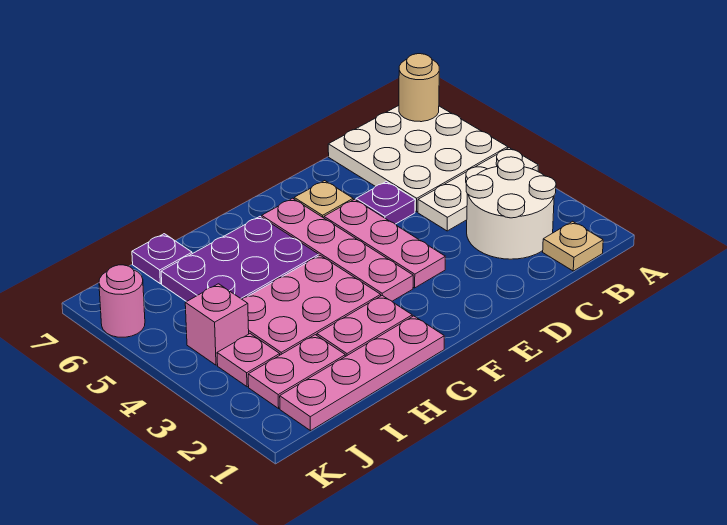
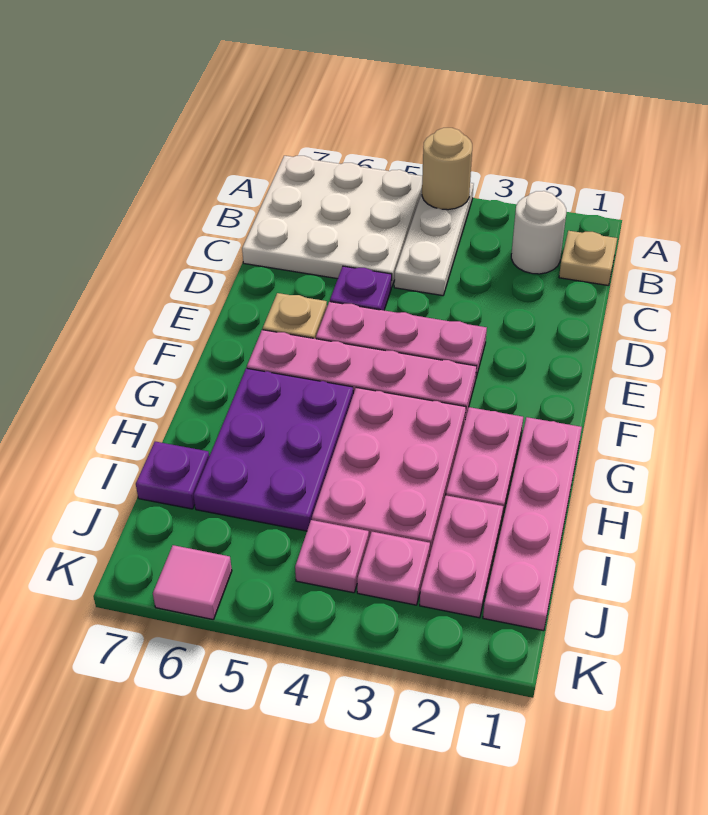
tan round brick A7 level 2 -> tan round brick A4 level 2
white round brick B2:C3 level 1 -> white round brick B2 level 1
pink brick J4 level 1 -> pink plate J4 level 1
pink round brick K6 level 1 -> pink tile K6 level 1

